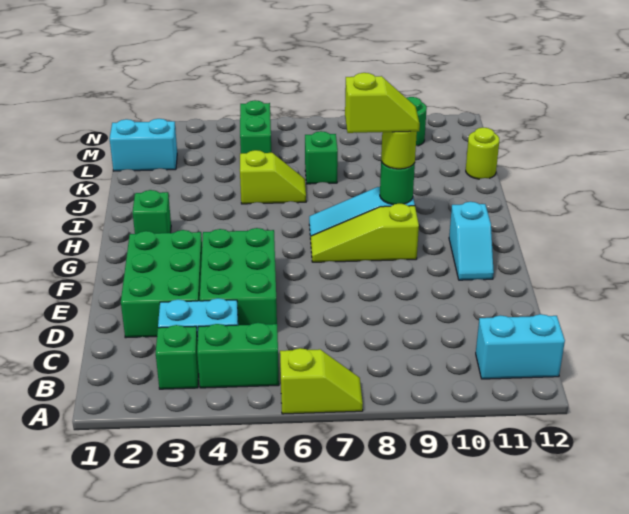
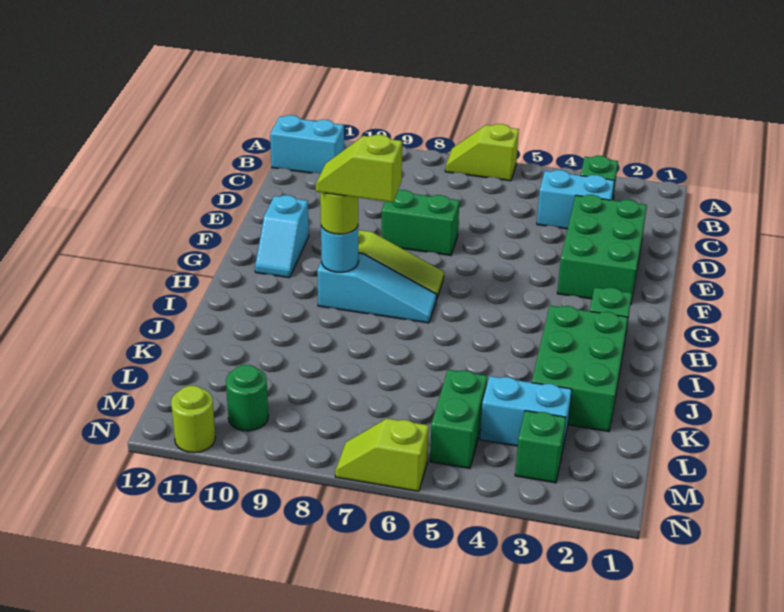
green brick B4:B5 level 1 -> green brick E7:E8 level 1
green brick D4:F5 level 1 -> green brick I2:K3 level 1
cyan slope F11:G11 level 1 top G -> cyan slope F11:G11 level 1 top F
green round brick H9 level 2 -> cyan round brick H9 level 2
lime slope J5:J6 level 1 top 5 -> lime slope N6:N7 level 1 top 6
green brick K7 level 1 -> green brick M3 level 1
lime round brick K12 level 1 -> lime round brick N11 level 1
cyan brick L1:L2 level 1 -> cyan brick L3:L4 level 1

